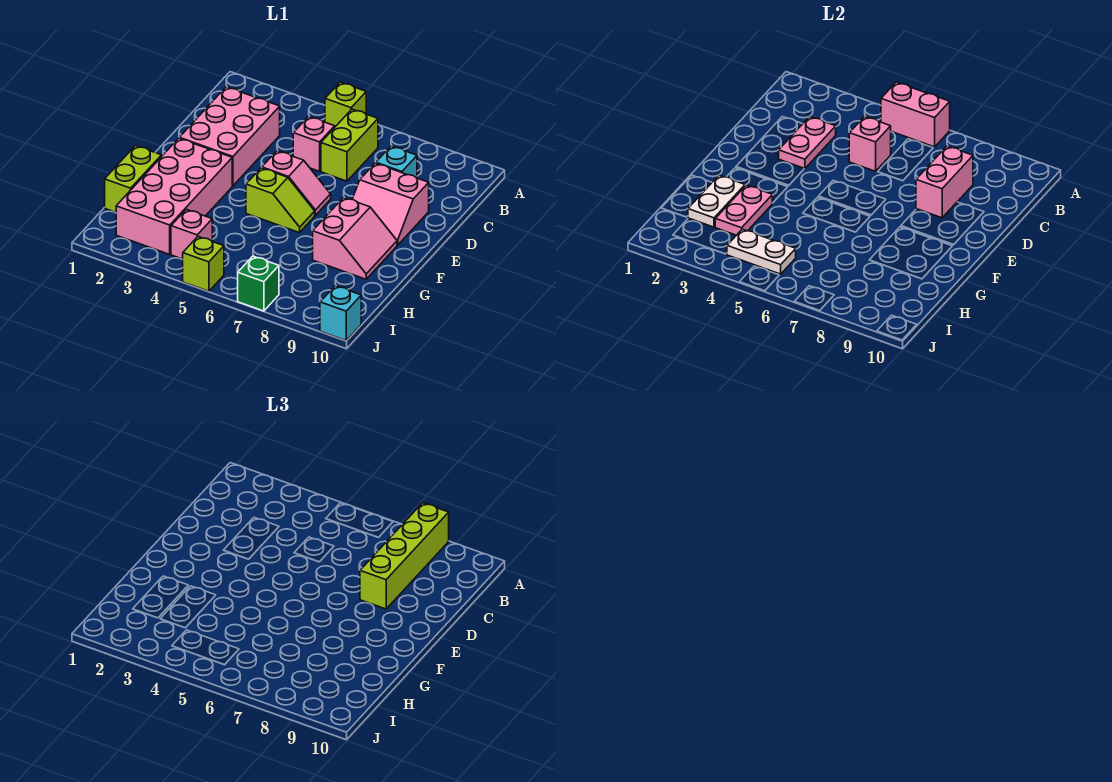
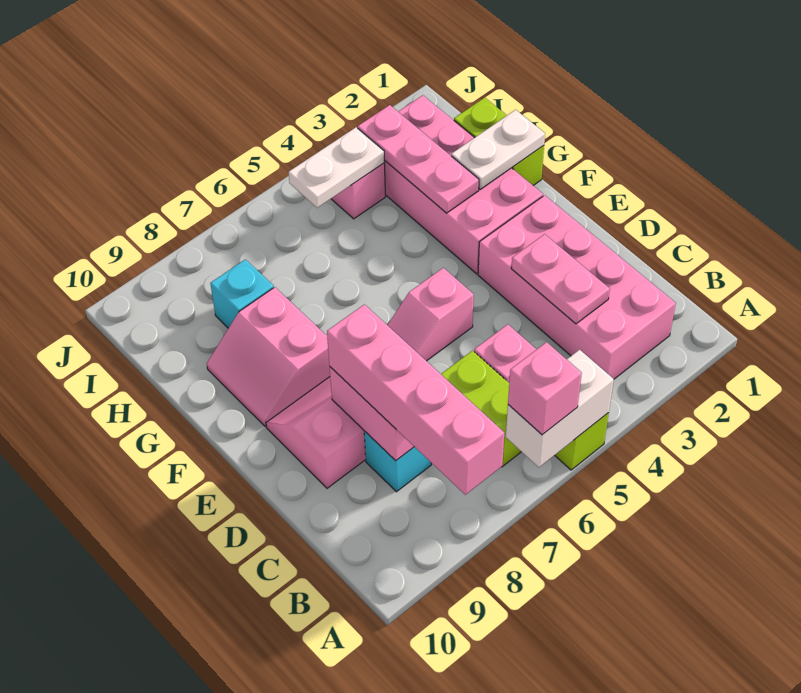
pink brick A5:A6 level 2 -> white brick A5:A6 level 2
lime brick A8:D8 level 3 -> pink brick A8:D8 level 3
pink brick C2:E3 level 1 -> pink brick B2:E3 level 1
pink brick C5 level 2 -> pink brick A6 level 3
lime slope F5:F6 level 1 top 5 -> none
white plate G2:H2 level 2 -> white plate G1:G2 level 2
pink plate G3:H3 level 2 -> pink plate G3:I3 level 2
lime brick J5 level 1 -> none
green brick J7 level 1 -> none
cyan brick J10 level 1 -> cyan brick H8 level 1

